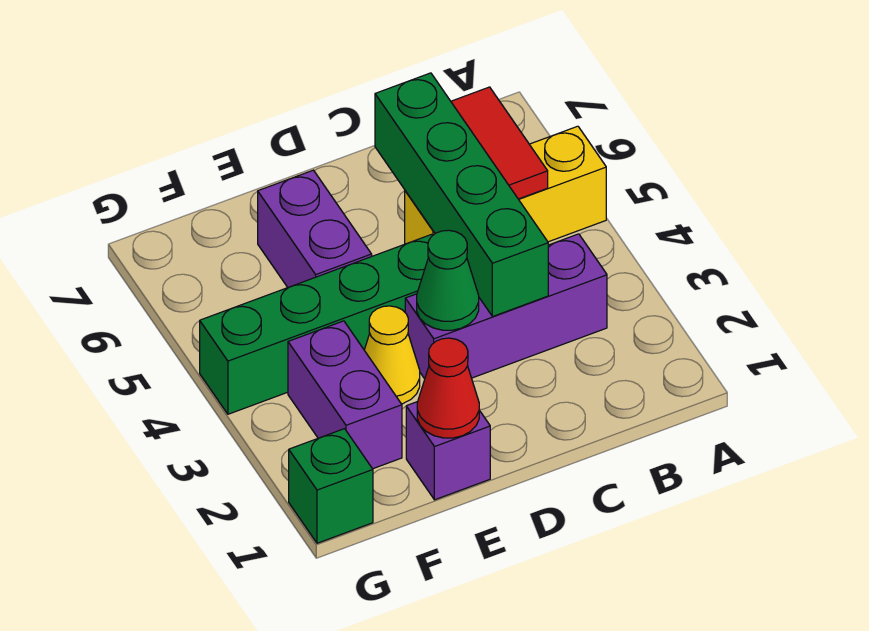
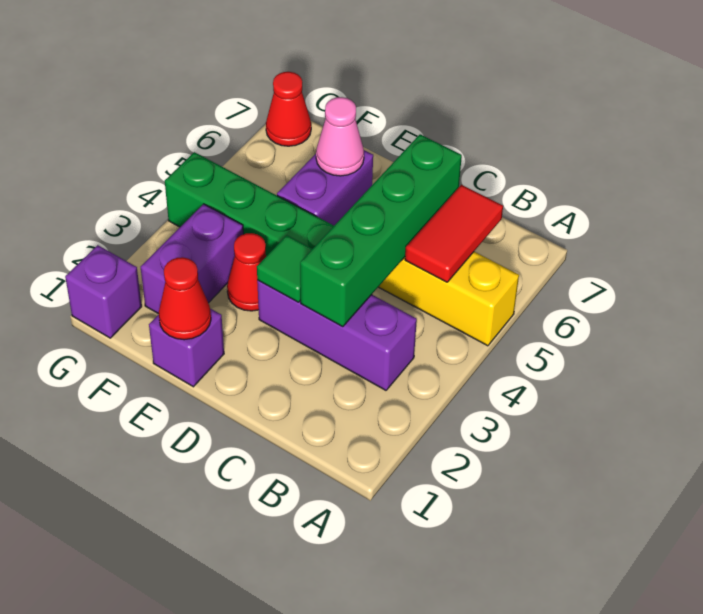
green cone D3 level 2 -> green tile D3 level 2
yellow cone E3 level 1 -> red cone E3 level 1
none -> pink cone E6 level 2
green brick G1 level 1 -> purple brick G1 level 1
none -> red cone G7 level 1

